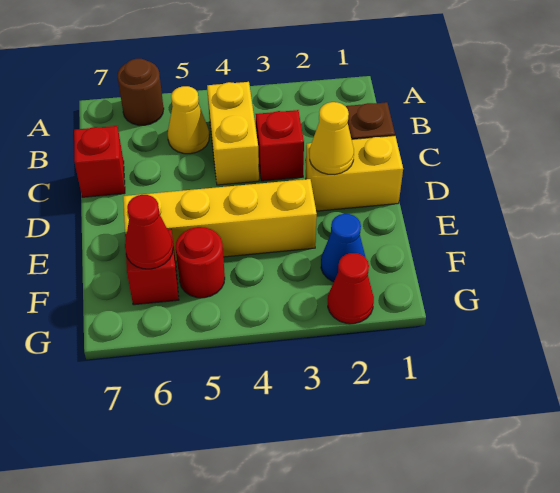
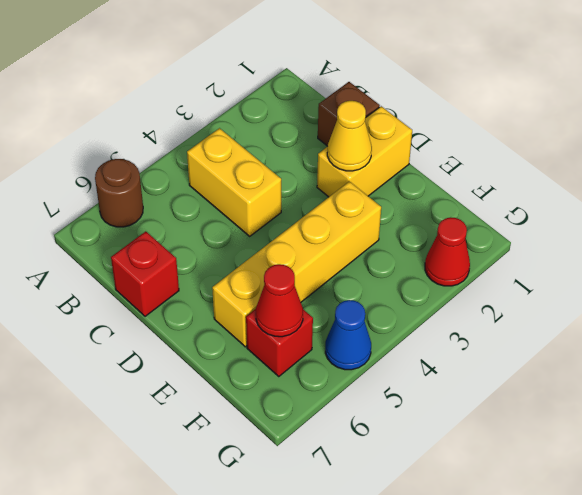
yellow cone B5 level 1 -> none
red brick C3 level 1 -> none
blue cone F2 level 1 -> blue cone G5 level 1
red round brick F5 level 1 -> none

